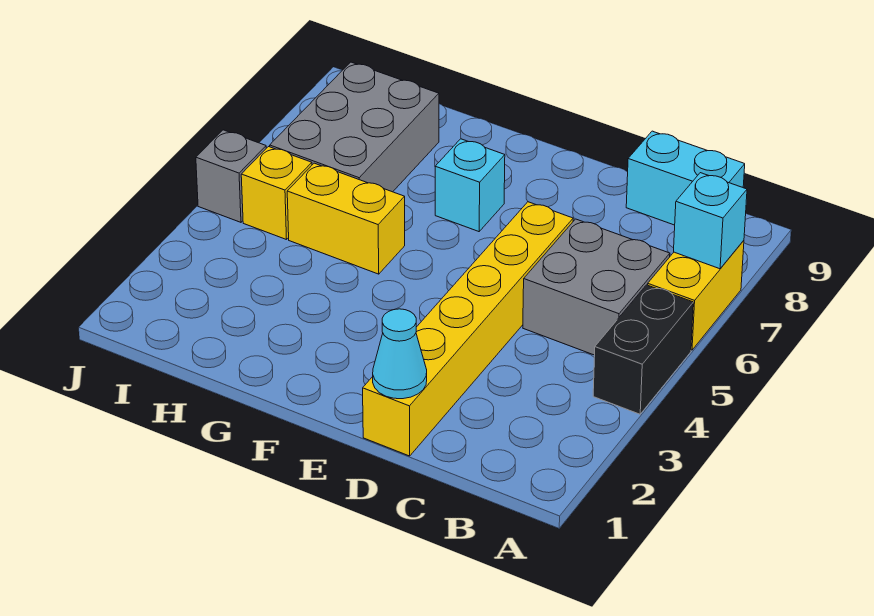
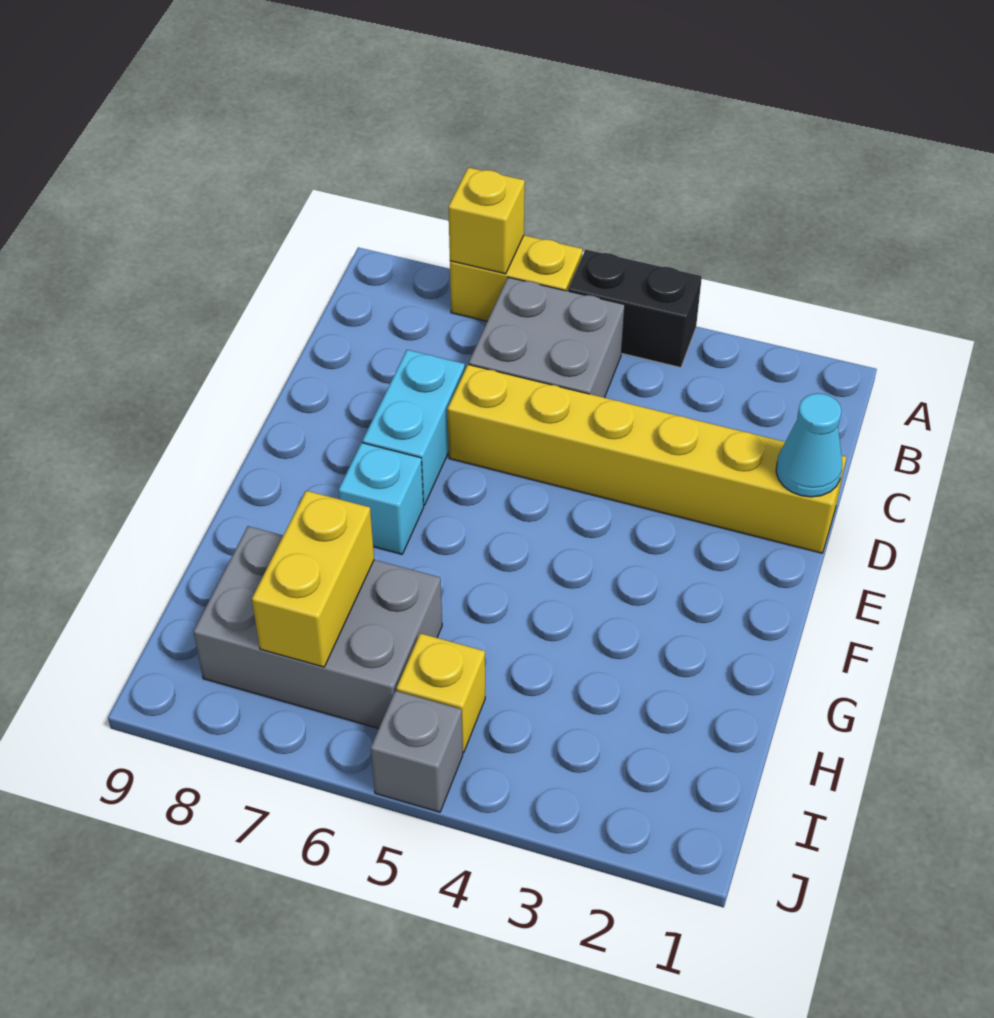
cyan brick A7 level 2 -> yellow brick A7 level 2
cyan brick B9:C9 level 1 -> cyan brick D7:E7 level 1
yellow brick G5:H5 level 1 -> yellow brick H7:I7 level 2

